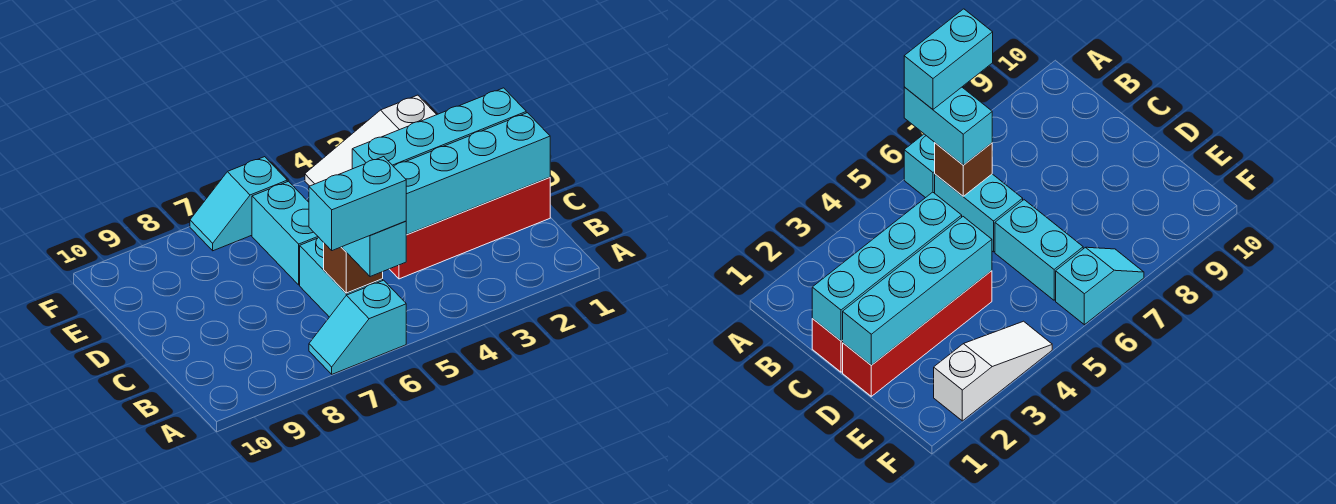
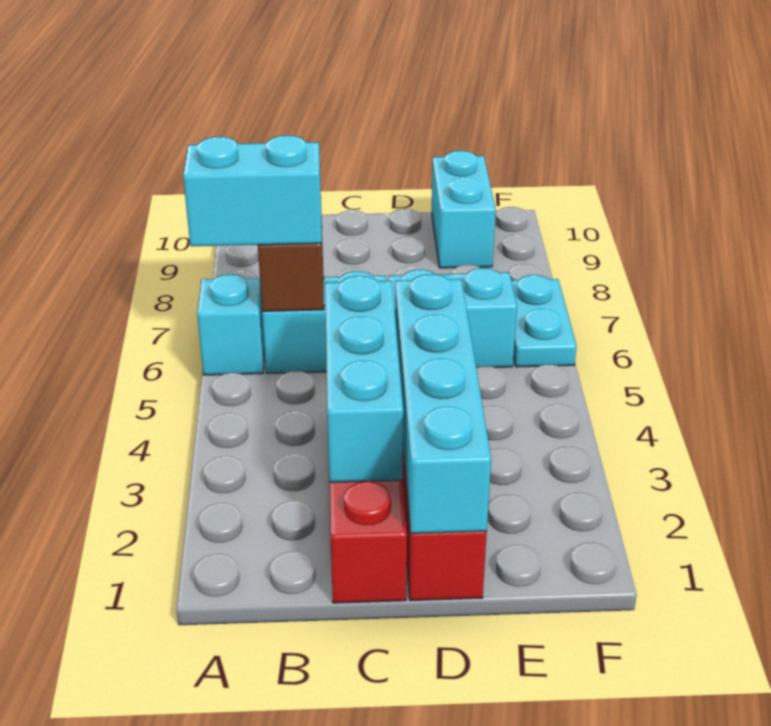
cyan brick A6:A7 level 4 -> cyan brick E9:E10 level 1
cyan brick C1:C4 level 2 -> cyan brick C2:C4 level 2
white slope F2:F4 level 1 top 2 -> none
cyan slope F6:F7 level 1 top 6 -> cyan plate F6:F7 level 1

